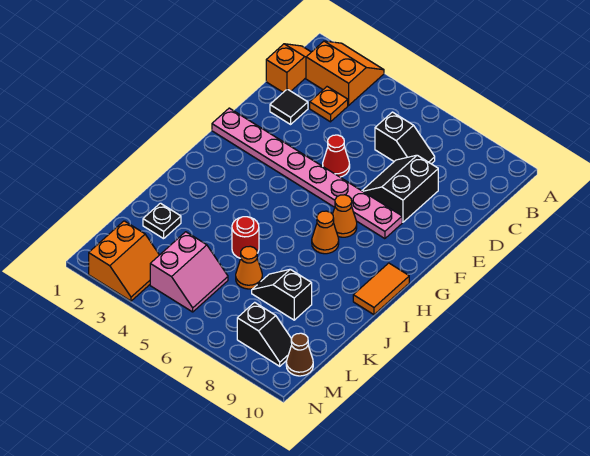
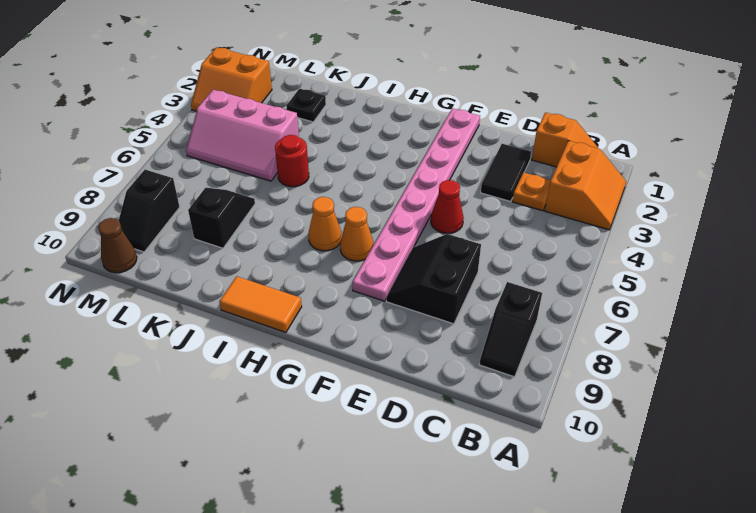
black slope C6:C7 level 1 top 6 -> black slope B8:B9 level 1 top 8
black tile D2 level 1 -> black tile D2:D3 level 1
black slope D7:E8 level 1 top 8 -> black slope D7:E8 level 1 top D
orange cone K6 level 1 -> none
pink slope L4:M5 level 1 top 4 -> pink slope K4:M5 level 1 top 4

